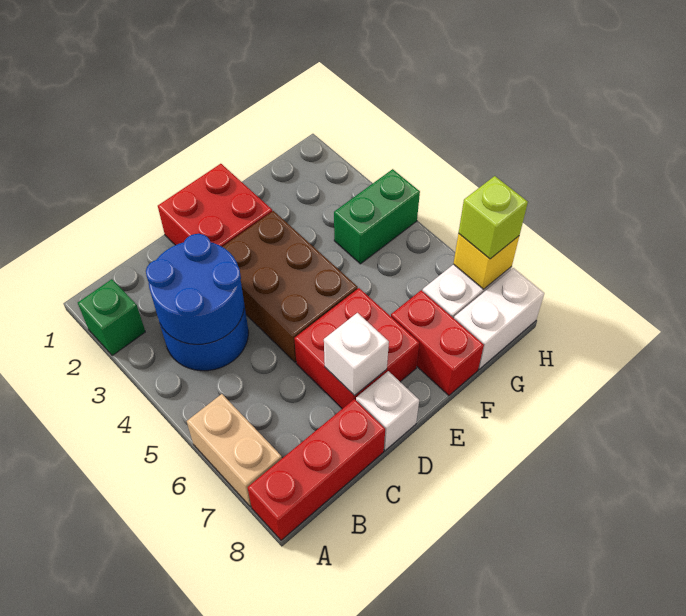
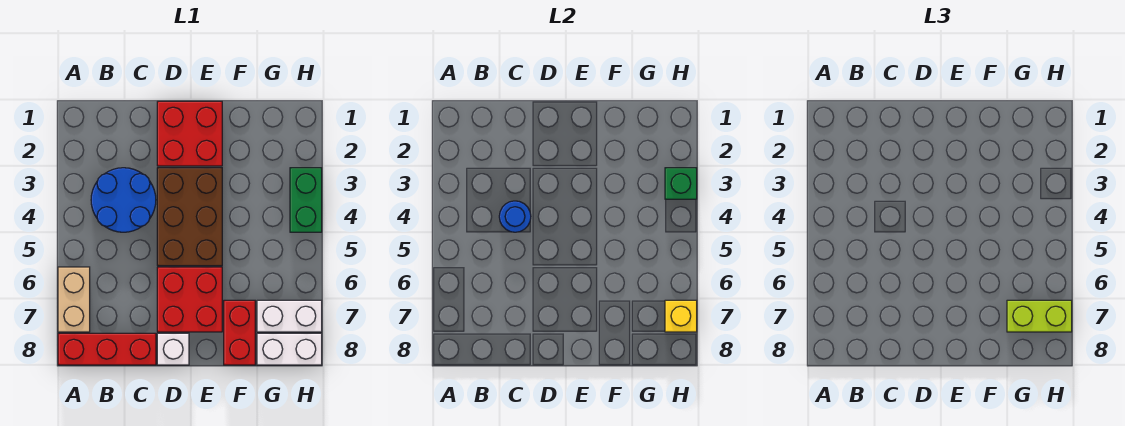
green brick A2 level 1 -> green brick H3 level 2
blue round brick B3:C4 level 2 -> blue round brick C4 level 2
white brick D7 level 2 -> none
green brick G4:H4 level 1 -> green brick H3:H4 level 1
lime brick H7 level 3 -> lime brick G7:H7 level 3

